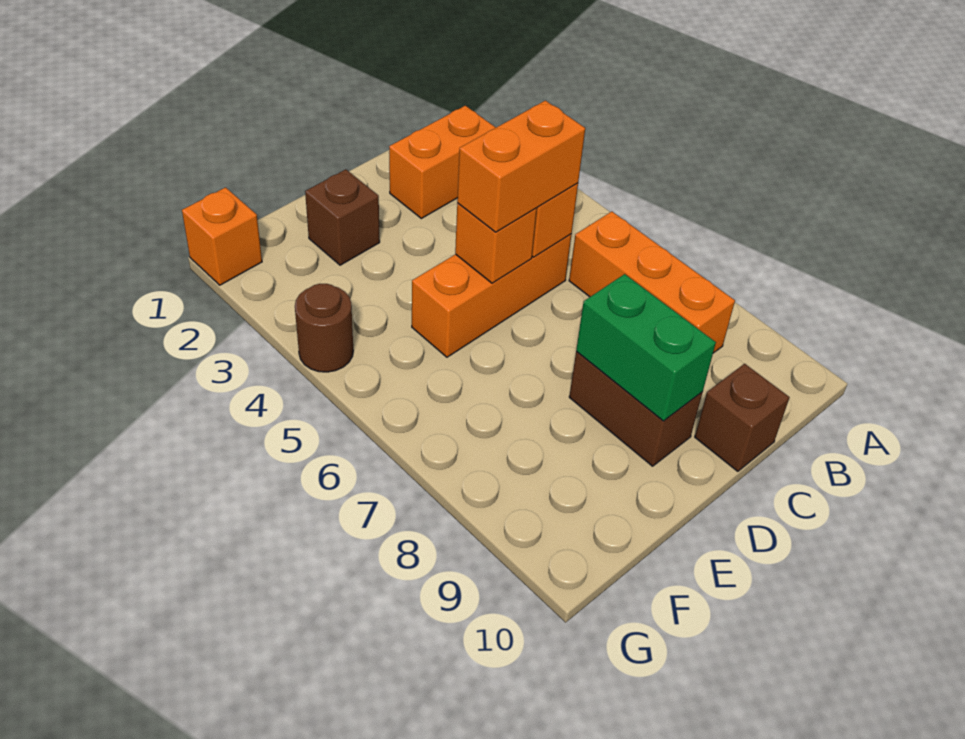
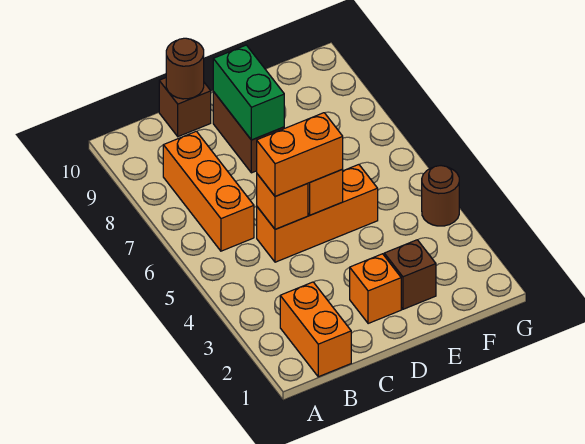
orange brick B2:C2 level 1 -> orange brick B1:B2 level 1
none -> brown round brick C10 level 2
orange brick G1 level 1 -> orange brick D2 level 1

